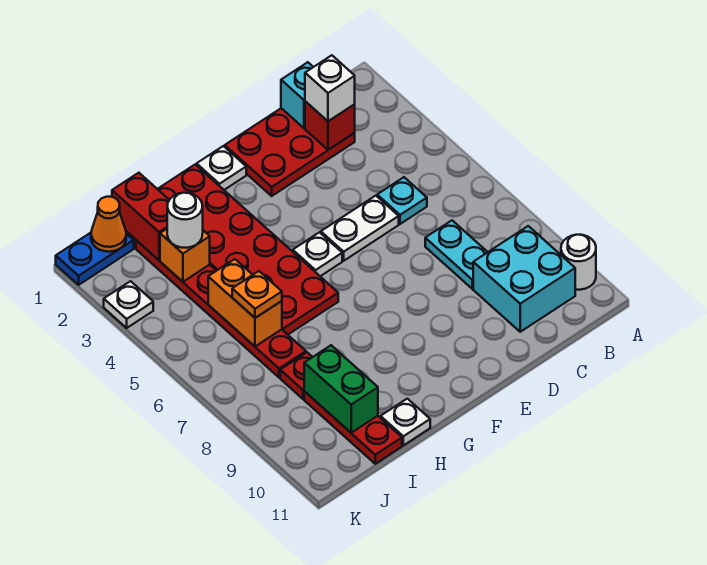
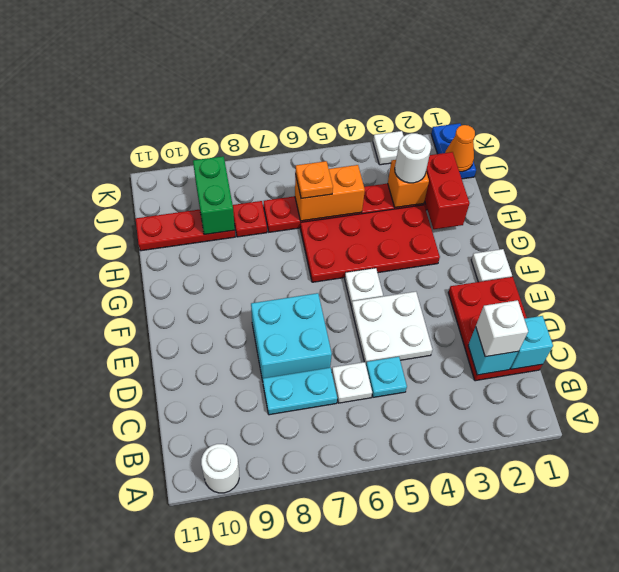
cyan brick B9:C10 level 1 -> cyan brick D7:E8 level 1
red brick C2 level 2 -> cyan brick C2 level 2
white plate D5:E5 level 1 -> white plate D4:E5 level 1
red plate G1:H6 level 1 -> red plate G3:H6 level 1
white plate H11 level 1 -> white plate C6 level 1
red brick I1:I2 level 2 -> red brick H2:I2 level 2
green brick I9:I10 level 2 -> green brick I9:J9 level 2

